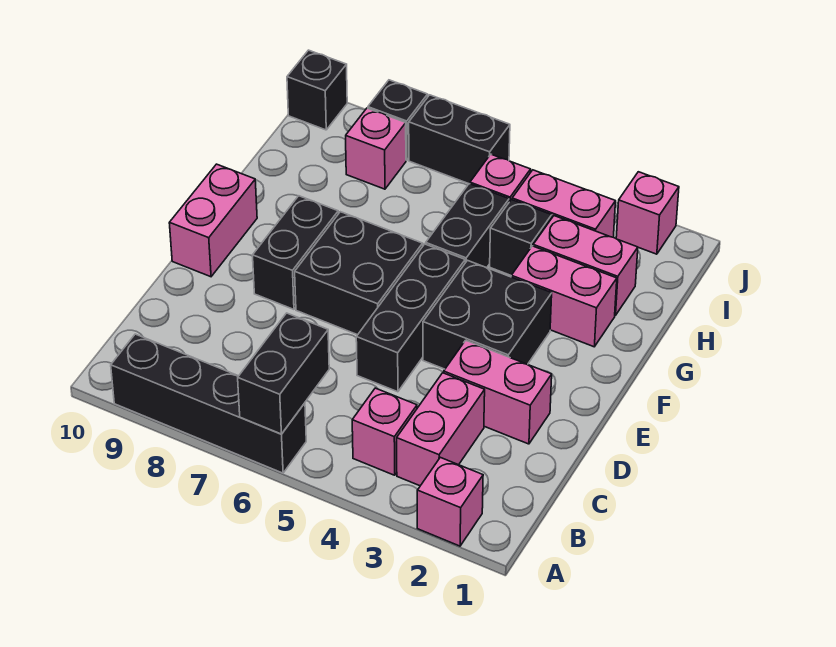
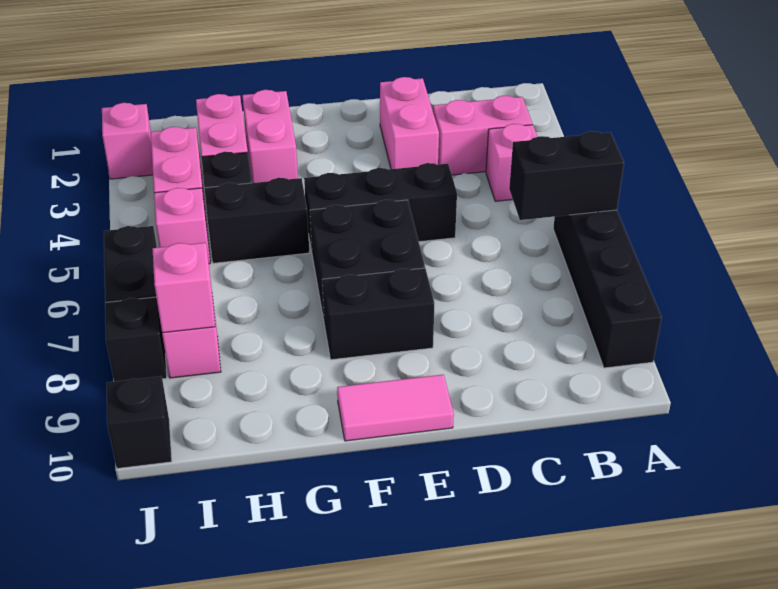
pink brick A2 level 1 -> pink brick I8 level 2
black brick E3:F4 level 1 -> none
pink brick E10:F10 level 1 -> pink tile E10:F10 level 1

